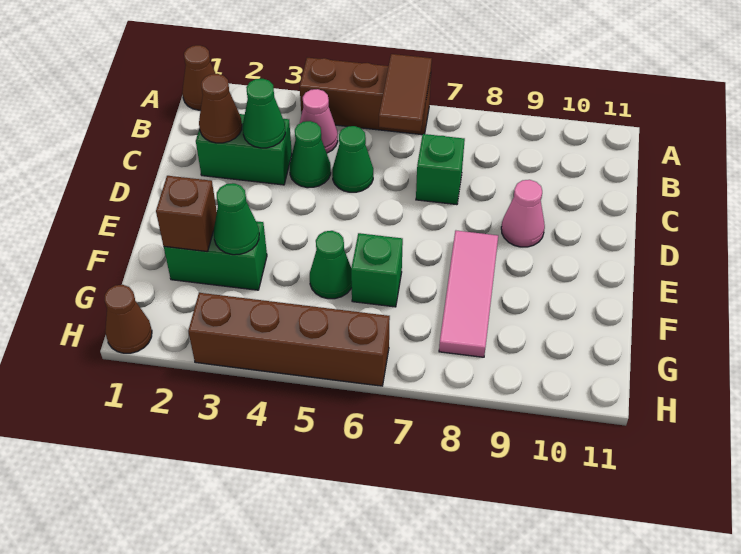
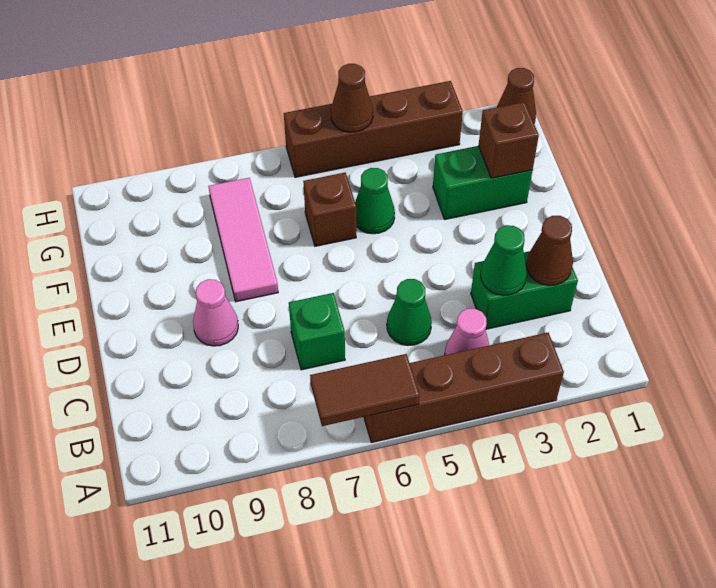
brown cone A1 level 1 -> brown cone H5 level 2
brown brick A4:A6 level 1 -> brown brick A3:A6 level 1
brown tile A6:B6 level 2 -> brown tile A6:A7 level 2
green cone C4 level 1 -> none
green cone F3 level 2 -> none
green brick F6 level 1 -> brown brick F6 level 1

